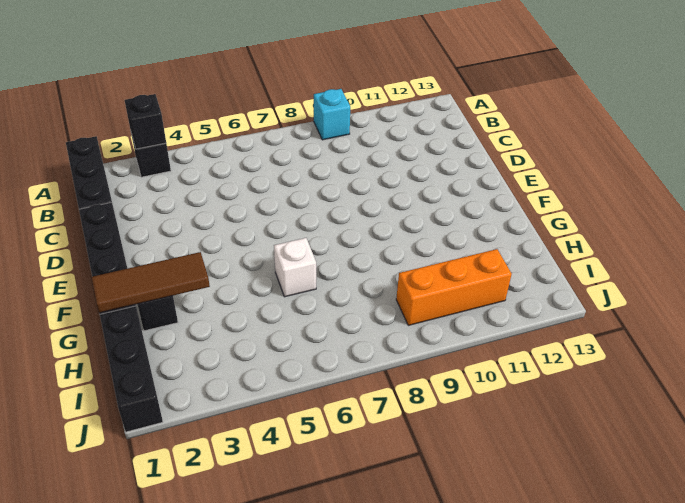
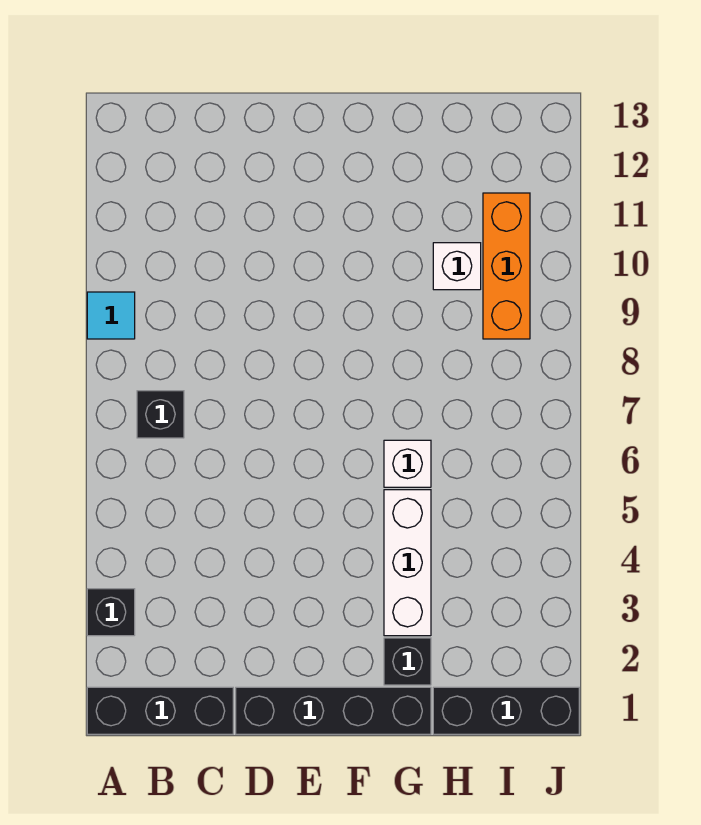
black brick A3 level 2 -> black brick B7 level 1
cyan brick A9 level 1 -> cyan tile A9 level 1
brown tile G1:G3 level 2 -> none
none -> white brick G3:G5 level 1
none -> white brick H10 level 1

